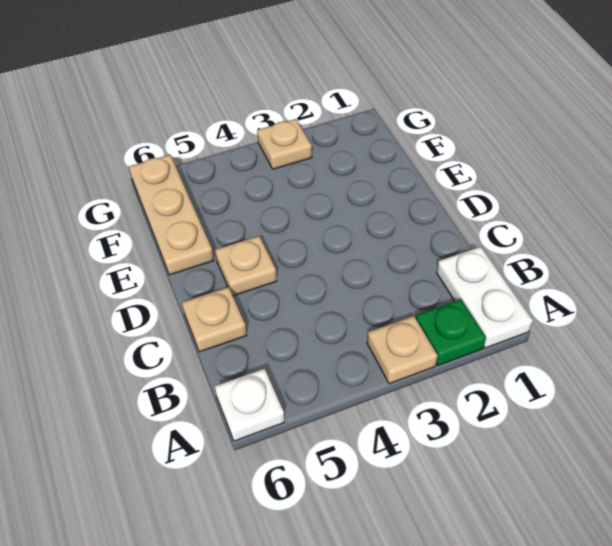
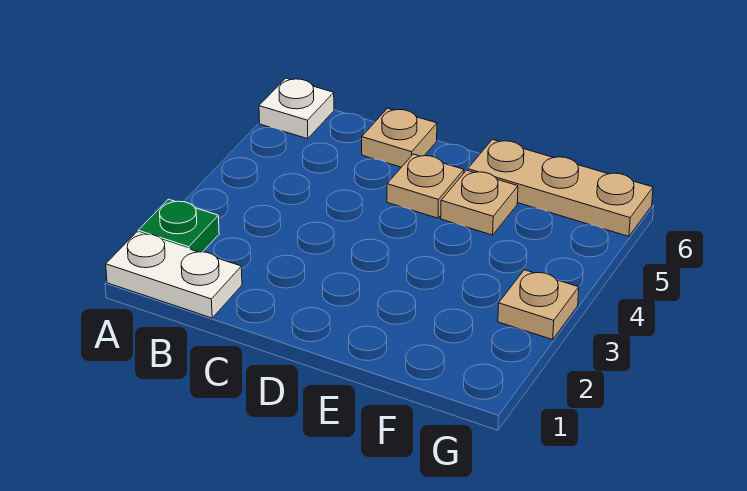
tan plate A3 level 1 -> tan plate E5 level 1

